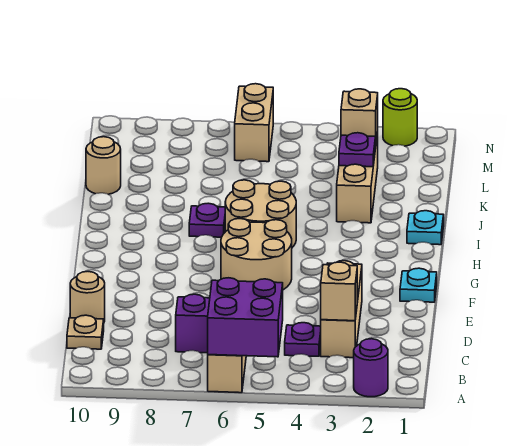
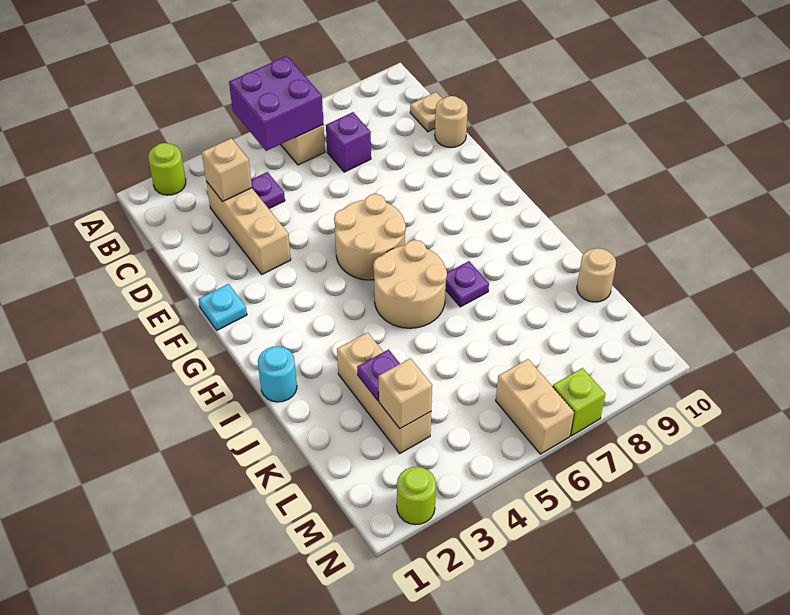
purple round brick A2 level 1 -> lime round brick A2 level 1
cyan plate I1 level 1 -> cyan round brick I1 level 1
none -> lime brick N7 level 1

